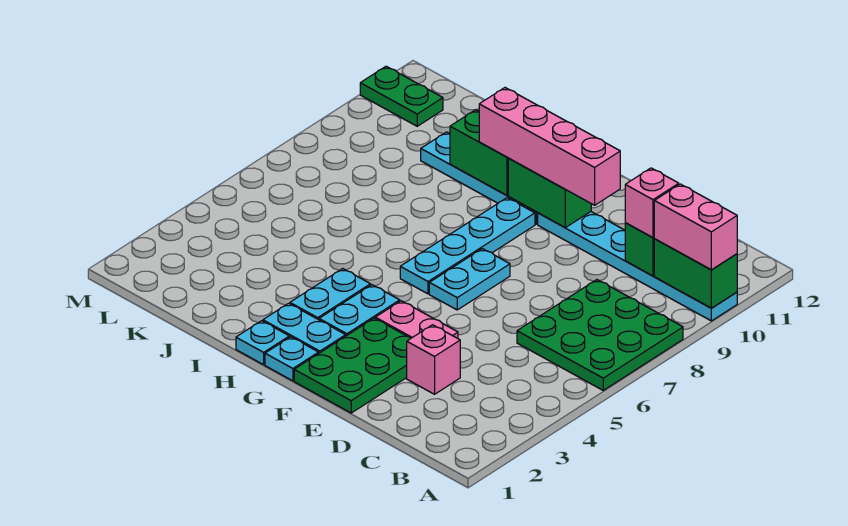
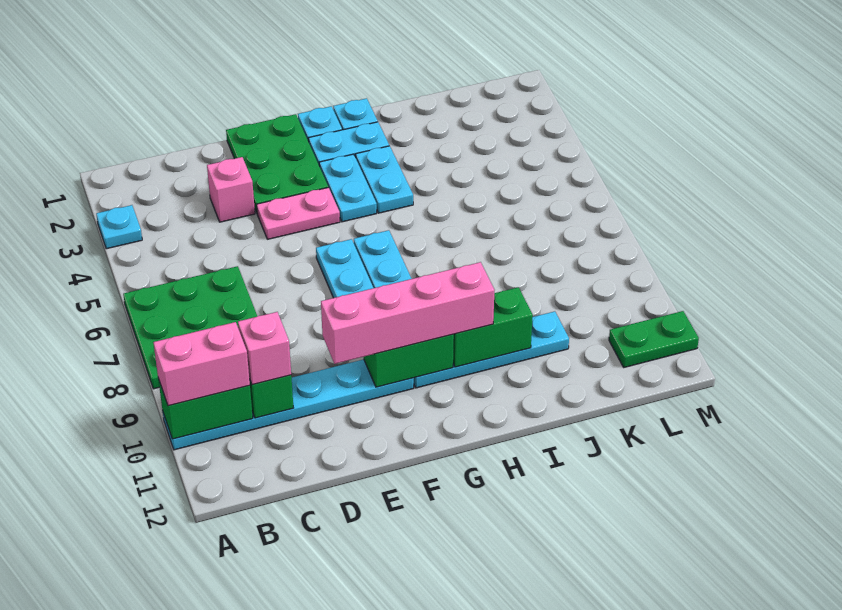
none -> cyan plate A3 level 1

